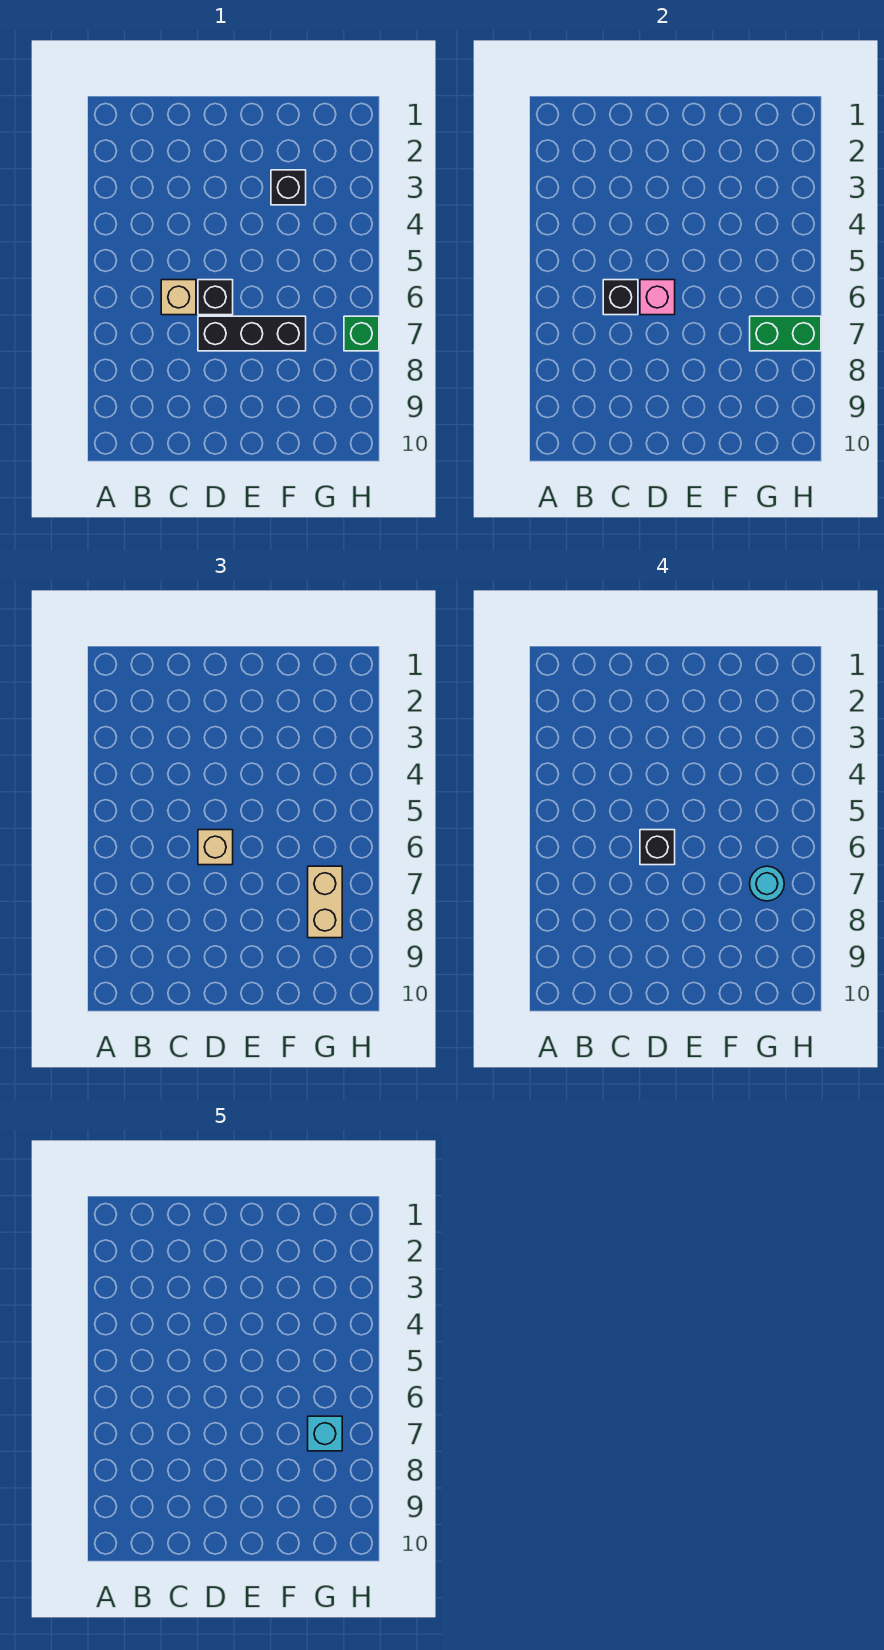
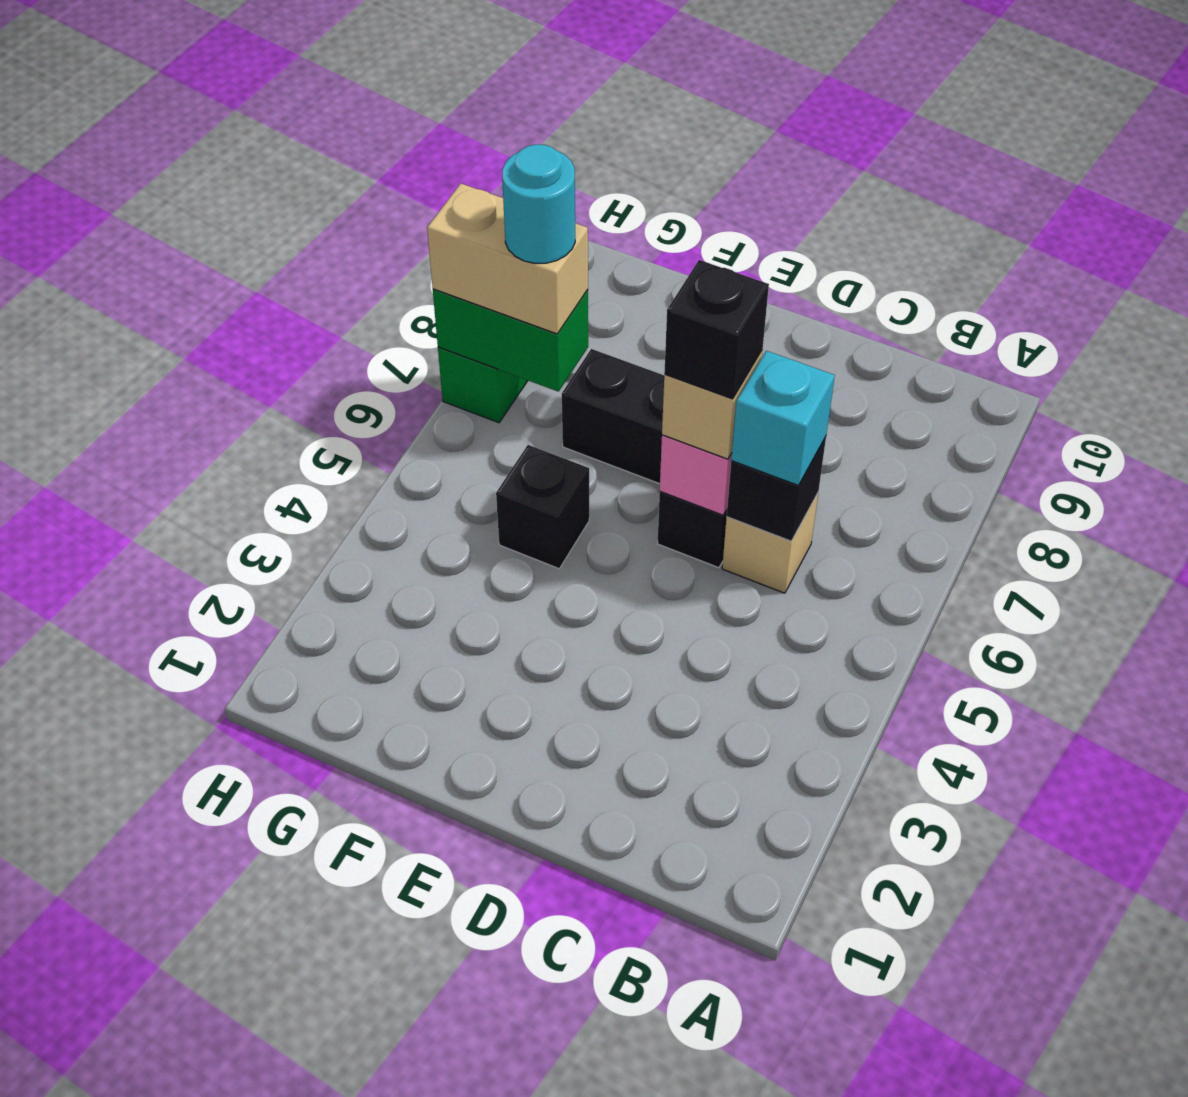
black brick F3 level 1 -> black brick F5 level 1
tan brick G7:G8 level 3 -> tan brick G7:H7 level 3
cyan brick G7 level 5 -> cyan brick C6 level 3

